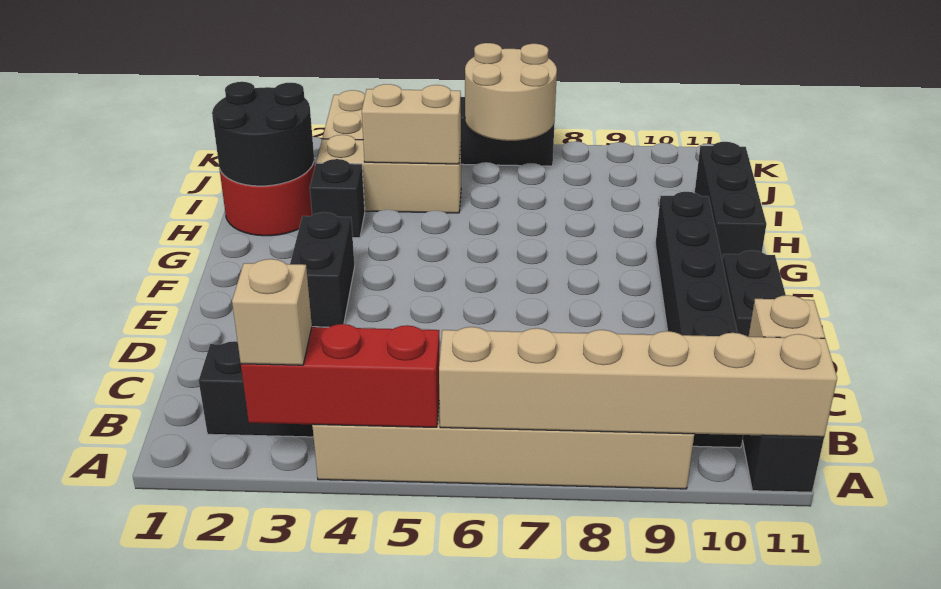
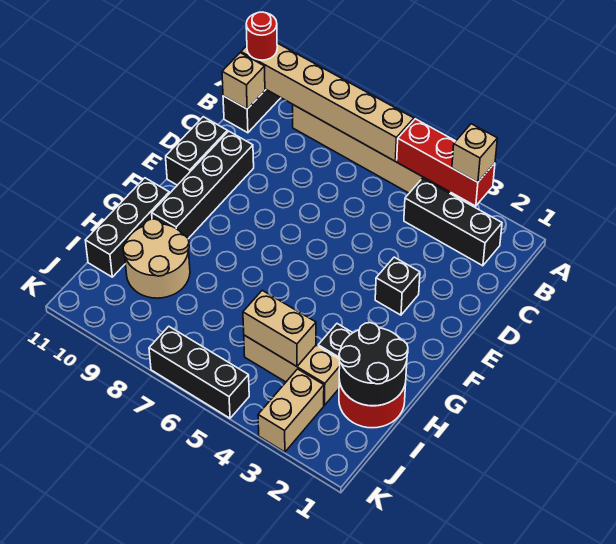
none -> red round brick A11 level 3
black brick B10:G10 level 1 -> black brick D10:G10 level 1
black brick E3:F3 level 1 -> black brick E3 level 1
tan round brick J6:K7 level 2 -> tan round brick H9:I10 level 1

